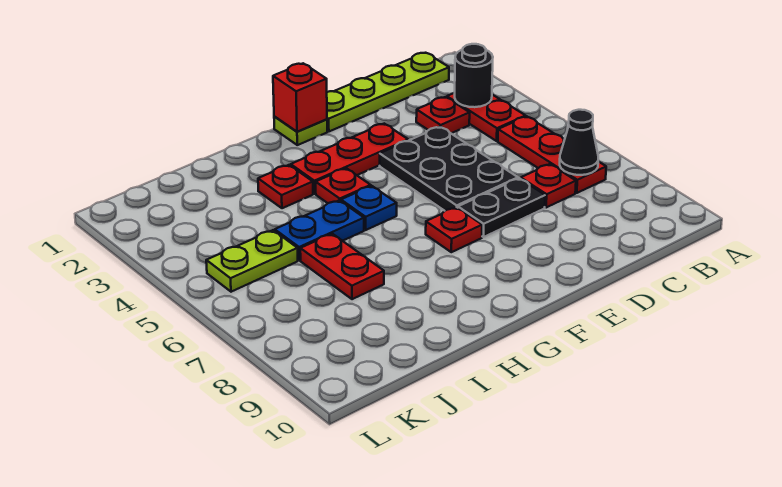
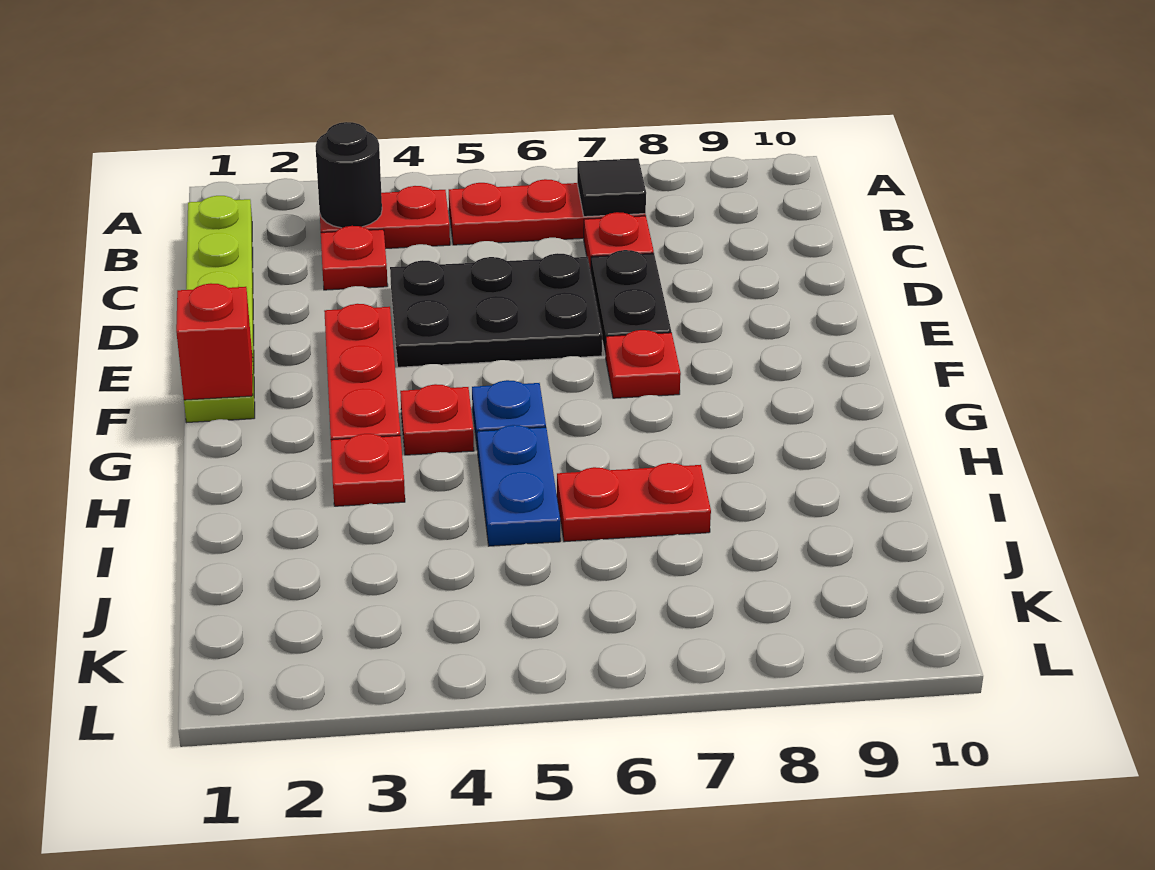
black cone B7 level 2 -> black tile B7 level 2
lime plate J5:K5 level 1 -> none

